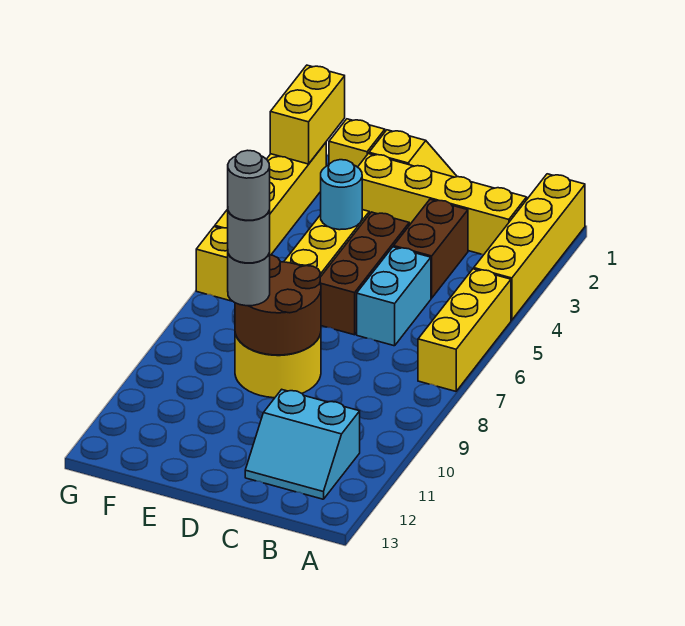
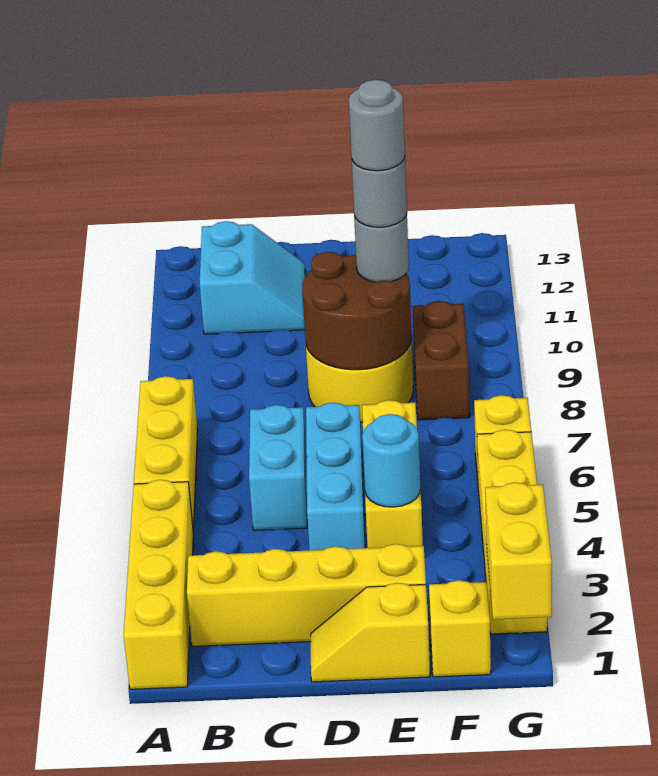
cyan slope B11:C12 level 1 top 11 -> cyan slope B11:C12 level 1 top B
brown brick C3:C4 level 1 -> brown brick F8:F9 level 1
brown brick D4:D6 level 1 -> cyan brick D4:D6 level 1

